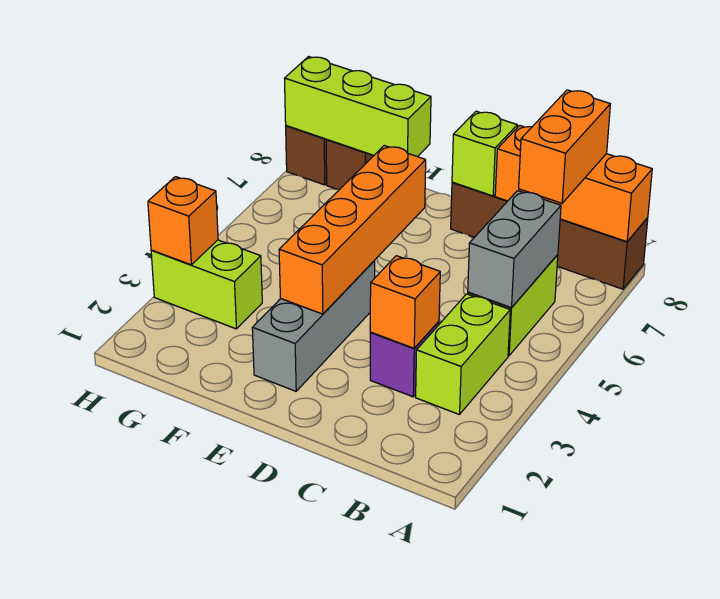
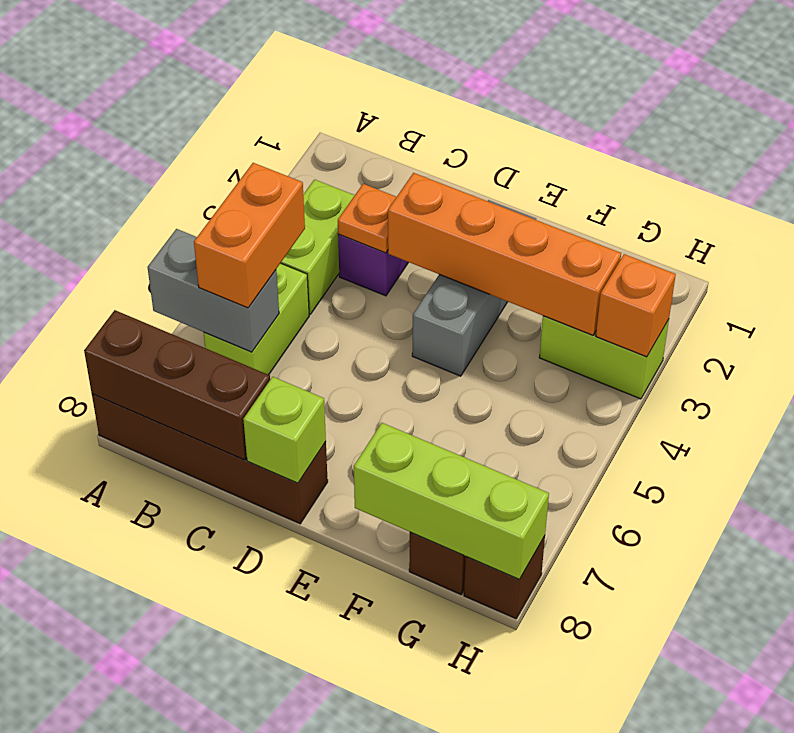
orange brick A8:C8 level 2 -> brown brick A8:C8 level 2
grey brick B5:B6 level 2 -> grey brick A6:B6 level 2
orange brick B7:B8 level 3 -> orange brick B5:B6 level 3
orange brick C3 level 2 -> orange plate C3 level 2
orange brick E3:E6 level 2 -> orange brick D3:G3 level 2

